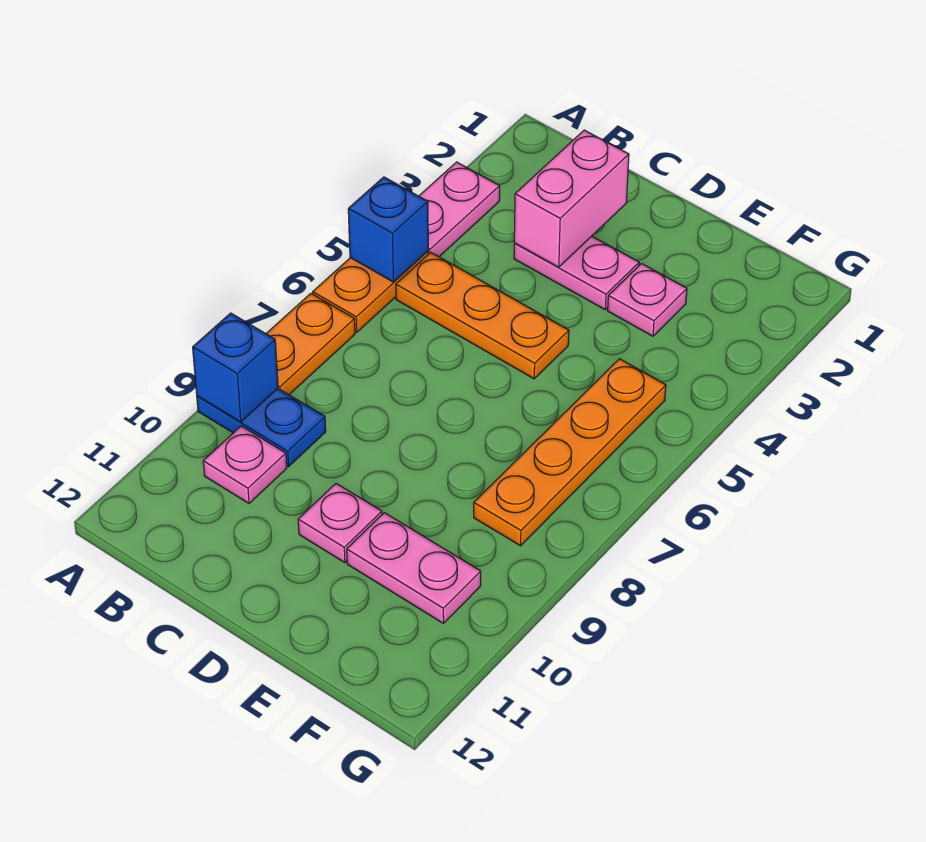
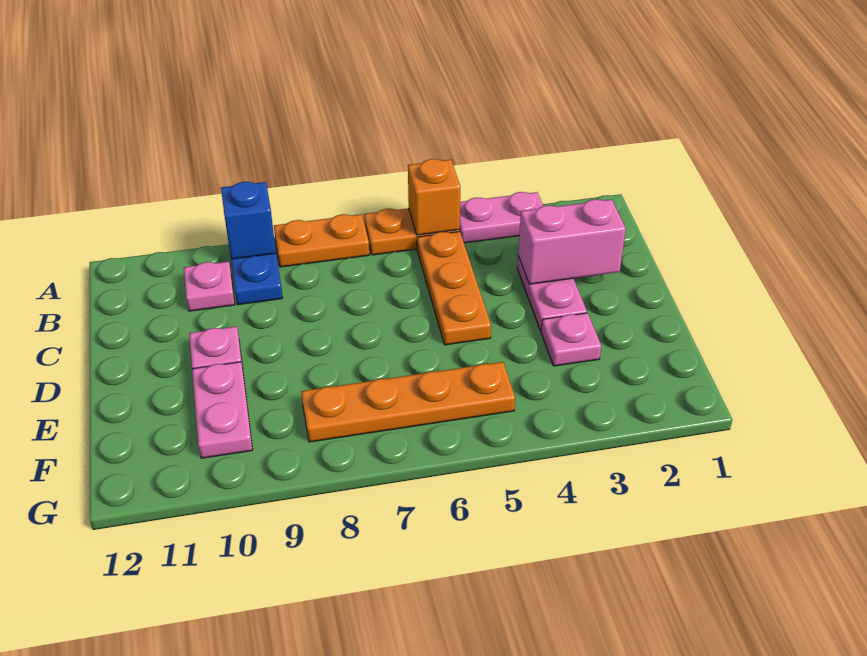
blue brick A5 level 2 -> orange brick A5 level 2

